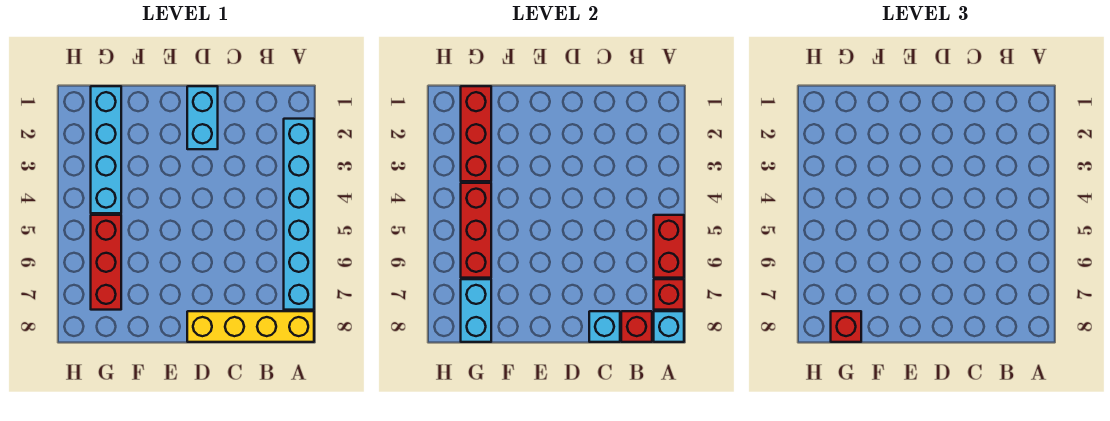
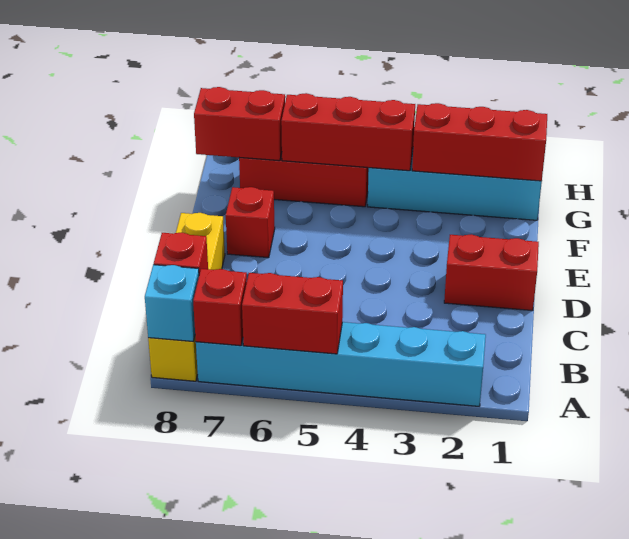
cyan brick C8 level 2 -> none
cyan brick D1:D2 level 1 -> red brick D1:D2 level 1
cyan brick G7:G8 level 2 -> red brick G7:G8 level 2
red brick G8 level 3 -> red brick E7 level 1

